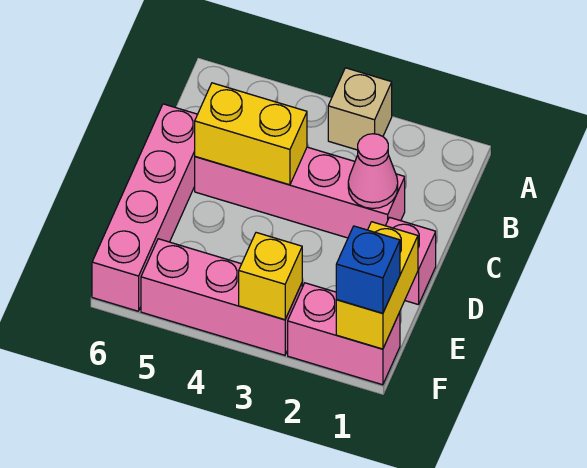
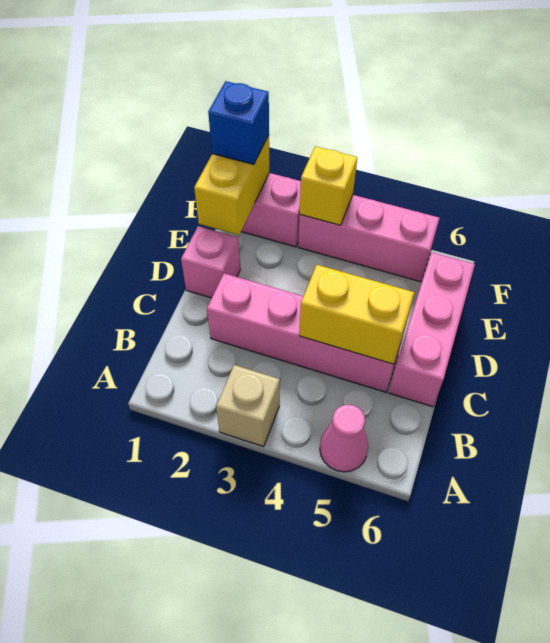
pink cone C2 level 2 -> pink cone A5 level 1
pink brick C6:F6 level 1 -> pink brick C6:E6 level 1

